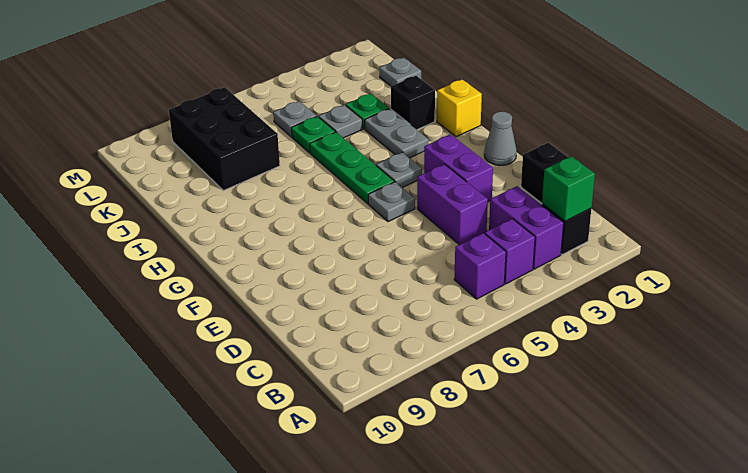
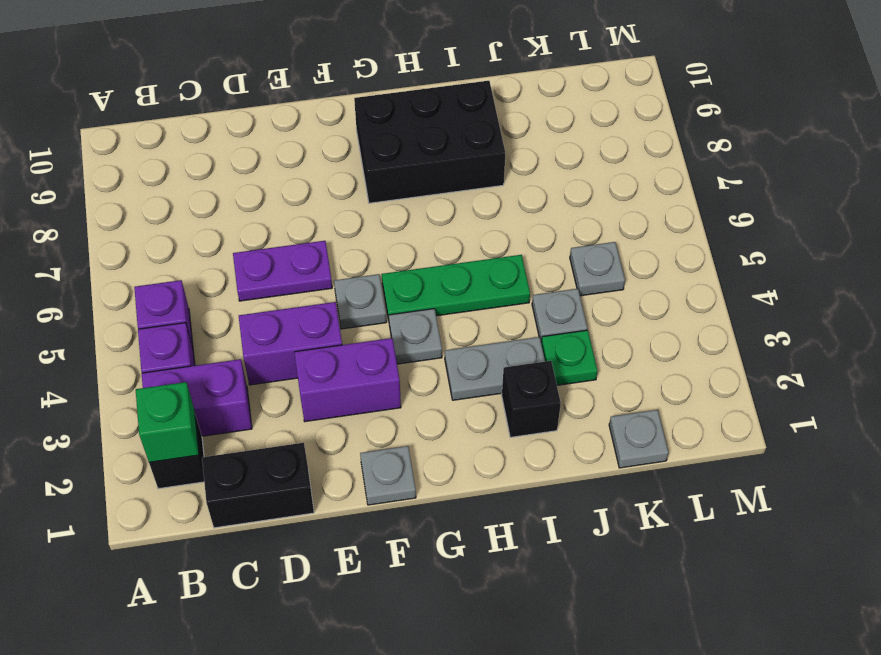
none -> purple plate D6:E6 level 1
grey cone F1 level 1 -> grey plate F1 level 1
yellow brick H1 level 1 -> none
green plate J5 level 1 -> none
black brick J7:L8 level 1 -> black brick G8:I9 level 1

